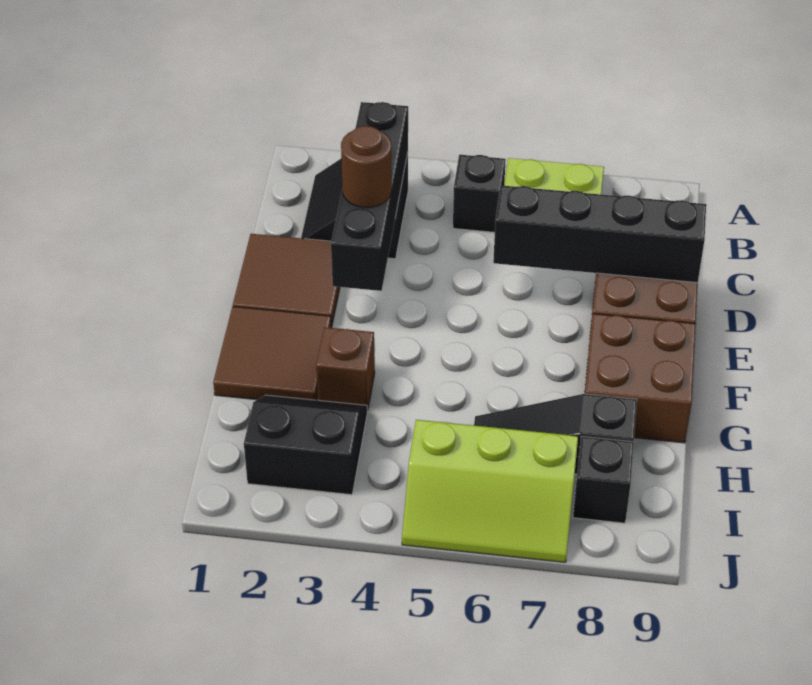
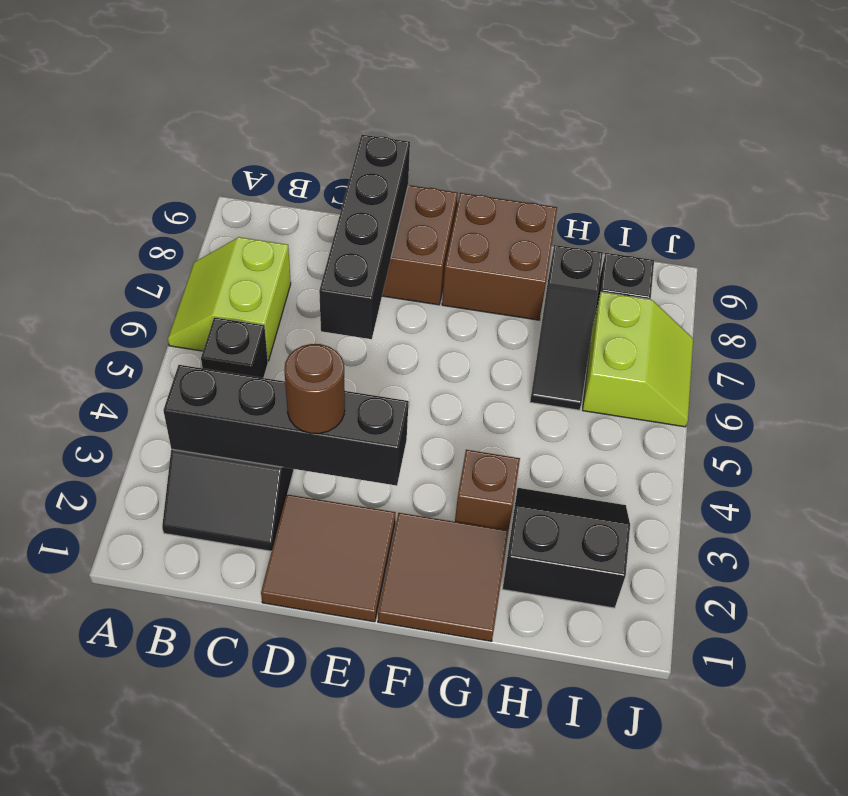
black slope H2:I3 level 1 top I -> black slope H2:I3 level 1 top 2
lime slope I5:J7 level 1 top I -> lime slope I6:J7 level 1 top I

